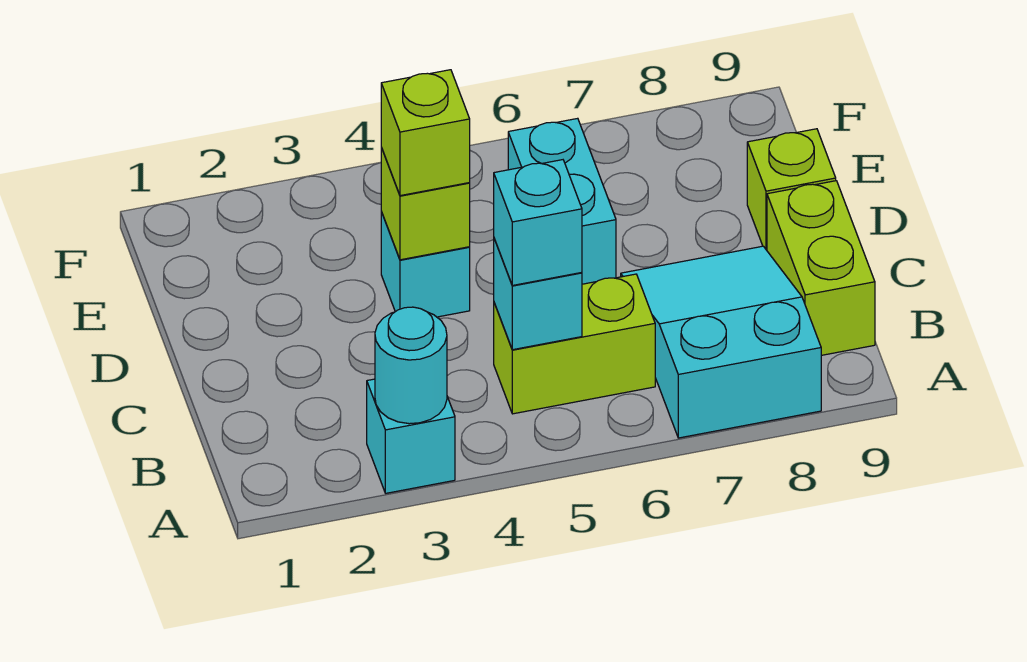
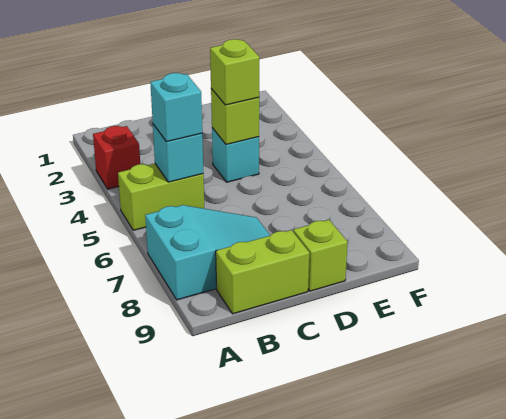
cyan brick A3 level 1 -> red brick A3 level 1
cyan round brick A3 level 2 -> none
lime brick B5:B6 level 1 -> lime brick A5:B5 level 1
cyan brick D6:E6 level 1 -> none

